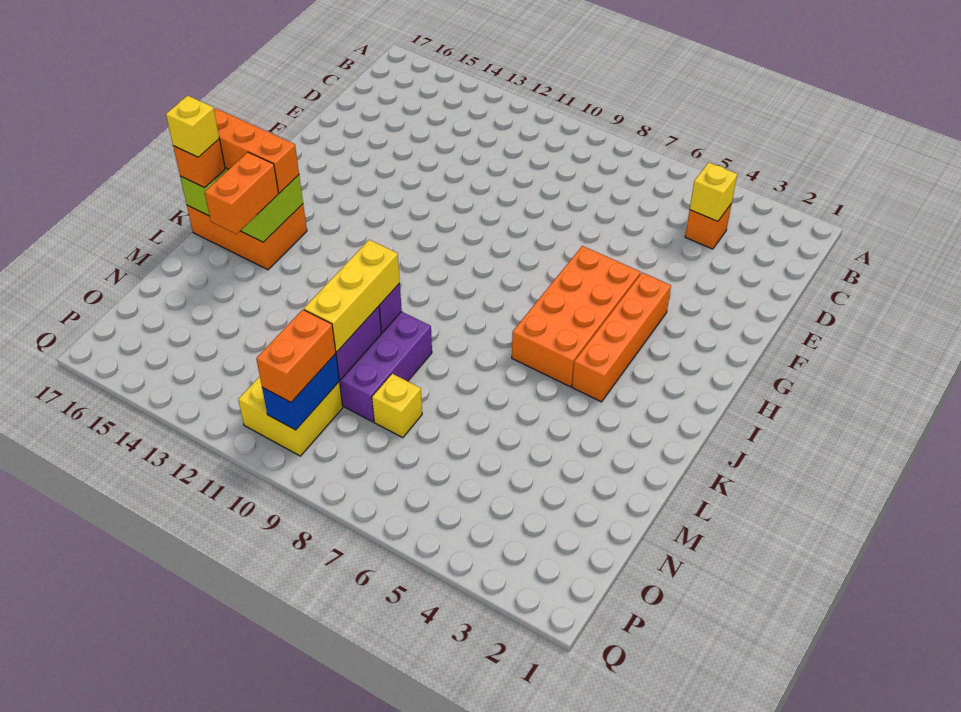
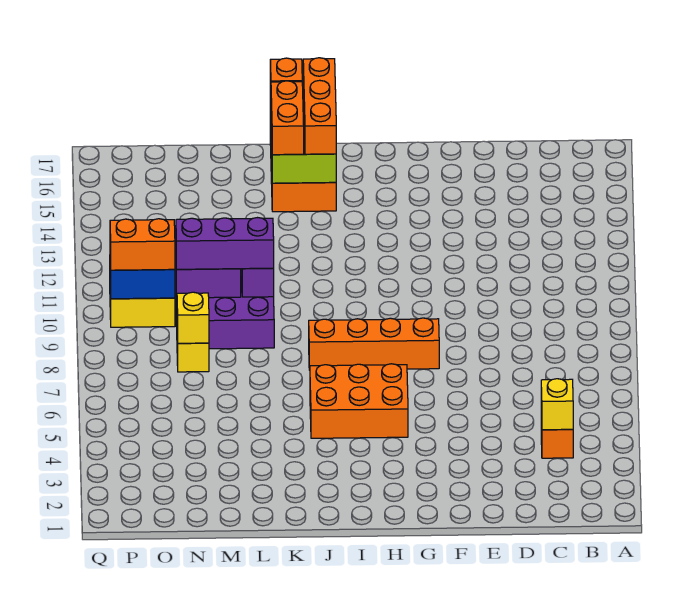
orange brick G4:J4 level 1 -> orange brick G8:J8 level 1
orange brick G5:J6 level 1 -> orange brick H5:J6 level 1
orange brick K15:L15 level 3 -> orange brick K15:K16 level 3
yellow brick K17 level 4 -> yellow brick N8 level 2
yellow brick L10:N10 level 3 -> purple brick L10:N10 level 3

